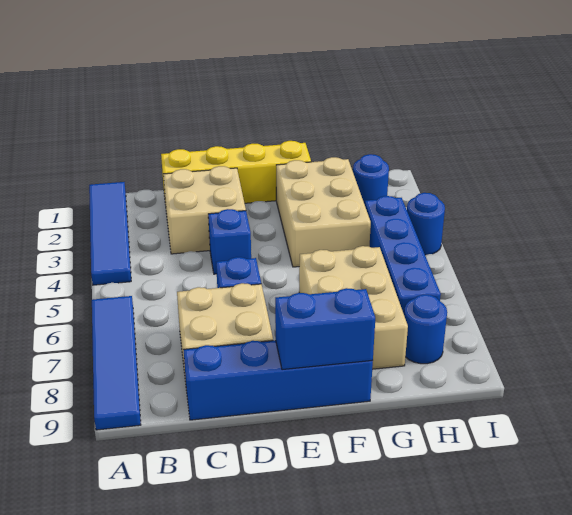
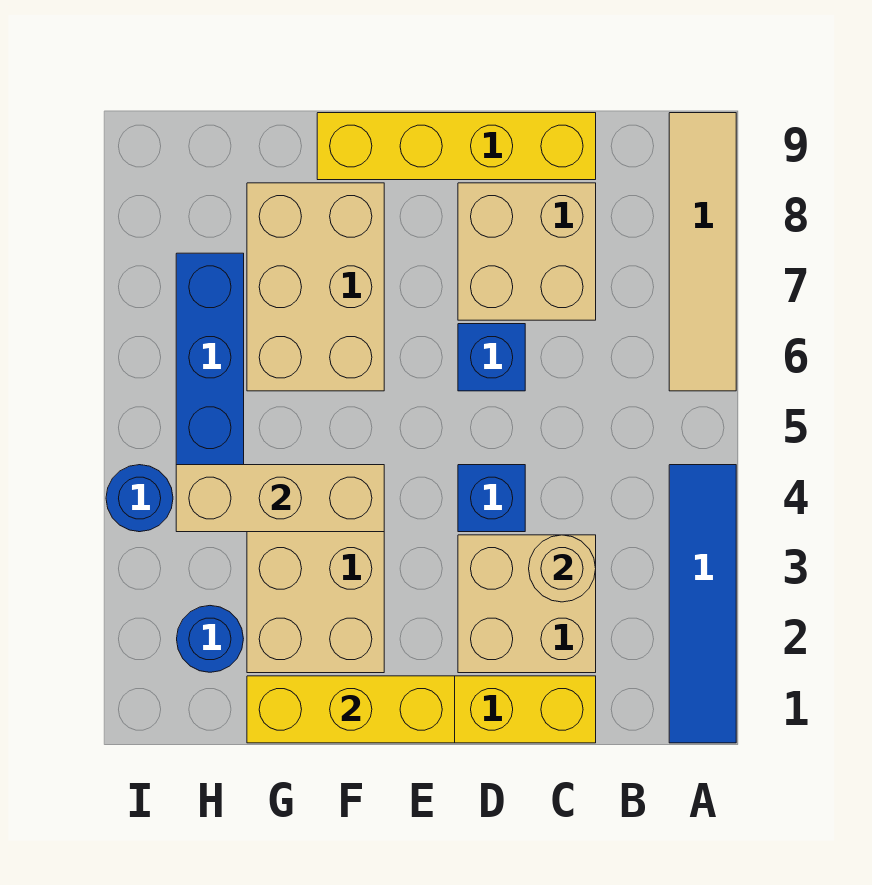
blue tile A6:A9 level 1 -> tan tile A6:A9 level 1
none -> tan round brick C3 level 2
blue brick C9:F9 level 1 -> yellow brick C9:F9 level 1
none -> yellow brick E1:G1 level 2
blue brick E9:F9 level 2 -> none
none -> tan brick F4:H4 level 2
blue round brick H8 level 1 -> none

